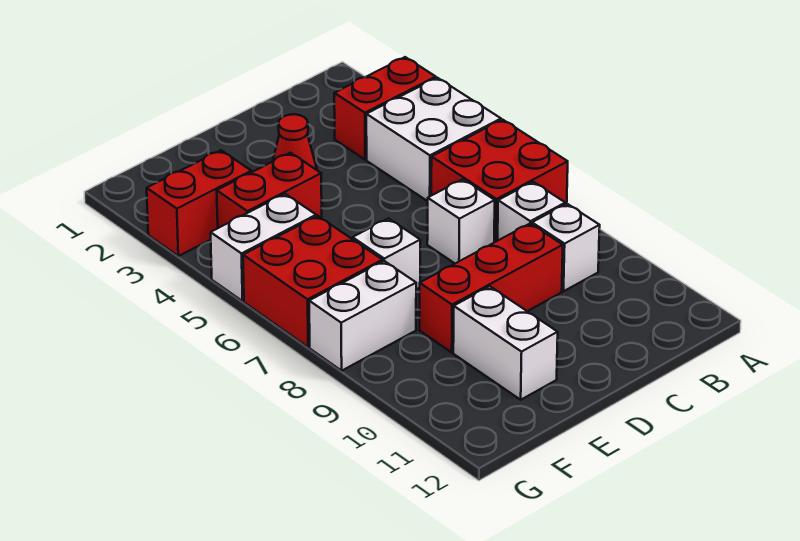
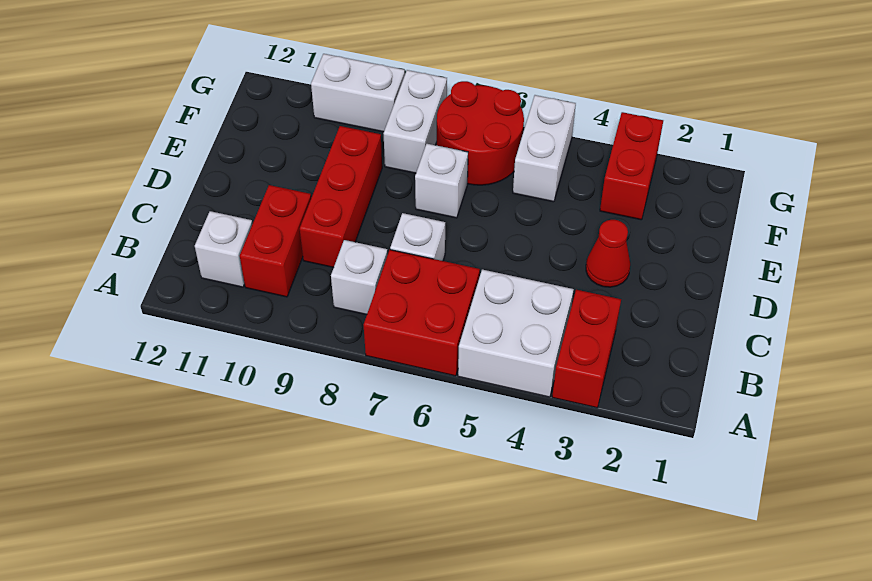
white brick B9 level 1 -> white brick B11 level 1
red brick E4:F4 level 1 -> red brick B10:C10 level 1
white brick E10:E11 level 1 -> white brick G9:G10 level 1
red brick F6:G7 level 1 -> red round brick F6:G7 level 1

